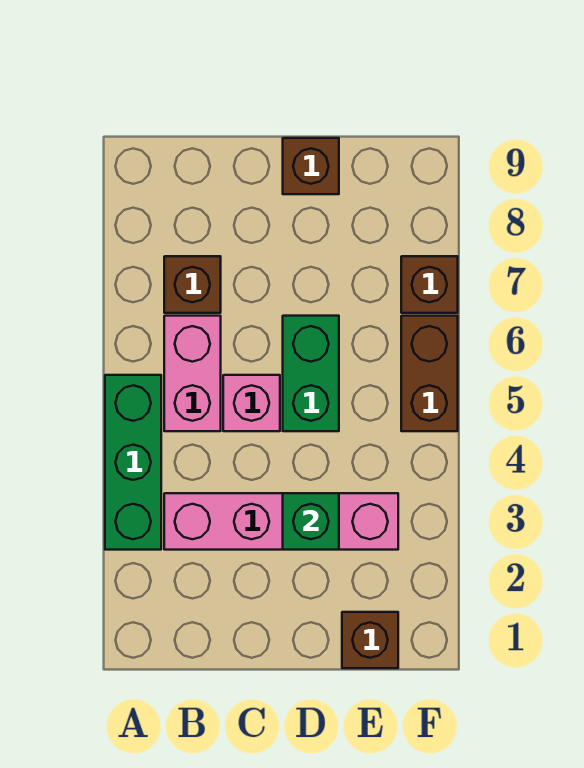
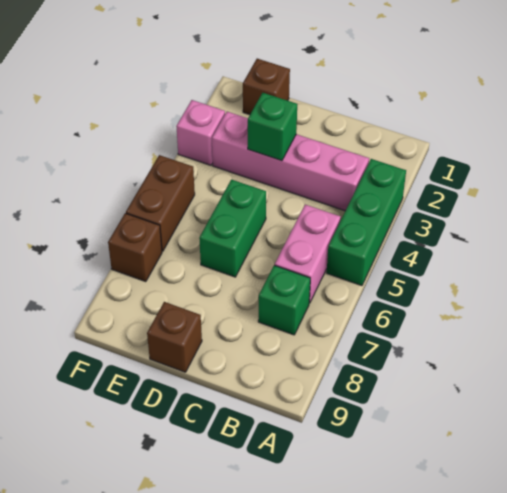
brown brick B7 level 1 -> green brick B7 level 1
pink brick C5 level 1 -> pink brick F3 level 1

